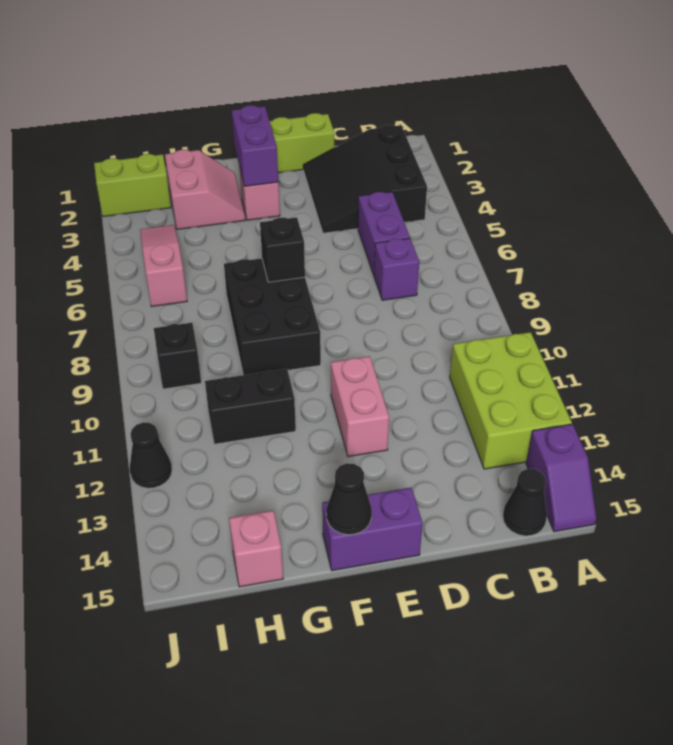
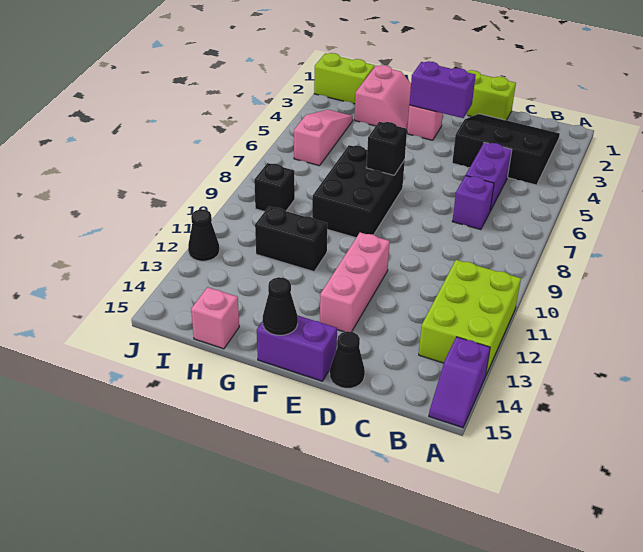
black slope B2:D4 level 1 top B -> black slope B2:D4 level 1 top 4
black cone B15 level 1 -> black cone D15 level 1
pink brick E11:E12 level 1 -> pink brick E11:E13 level 1
purple brick F2:F3 level 2 -> purple brick E3:F3 level 2

